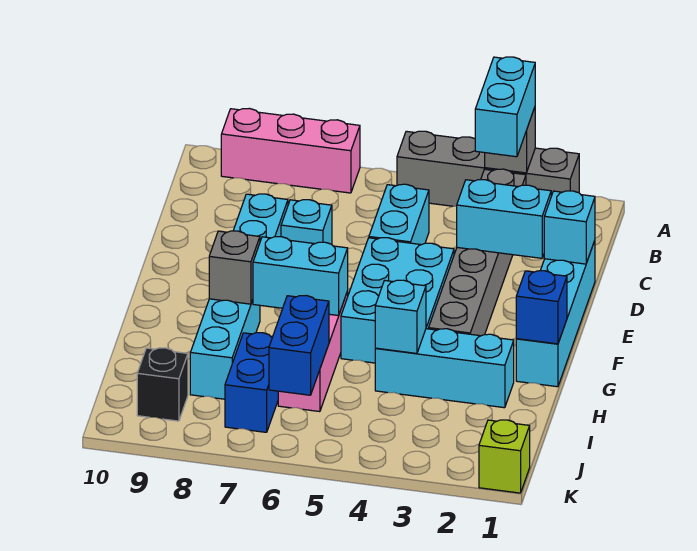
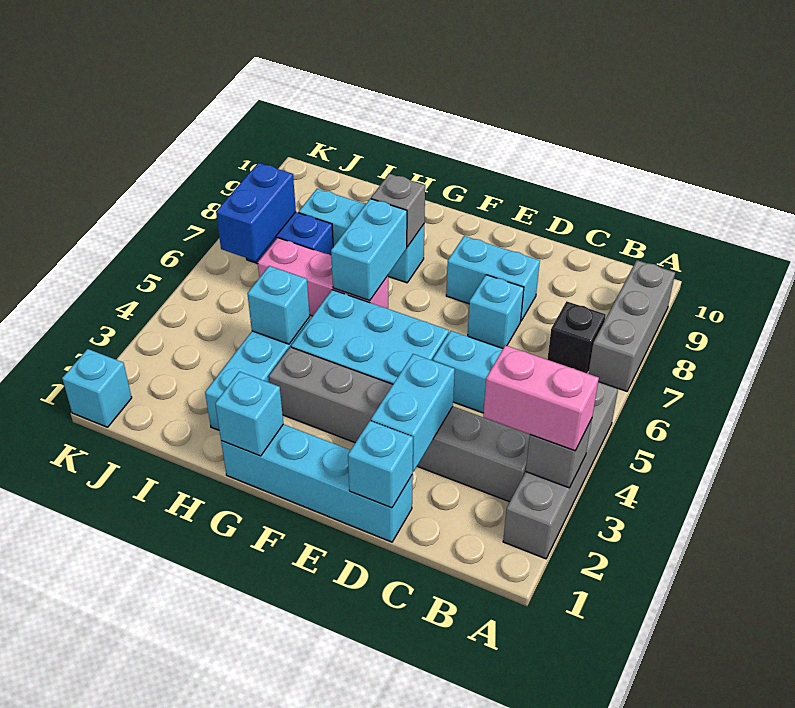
cyan brick A3:B3 level 3 -> pink brick A3:B3 level 3
pink brick A7:A9 level 1 -> grey brick A7:A9 level 1
blue brick G1 level 2 -> cyan brick G1 level 2
blue brick I6:J6 level 2 -> blue brick J6:J7 level 2
black brick J9 level 1 -> black brick B7 level 1
lime brick K1 level 1 -> cyan brick K1 level 1

